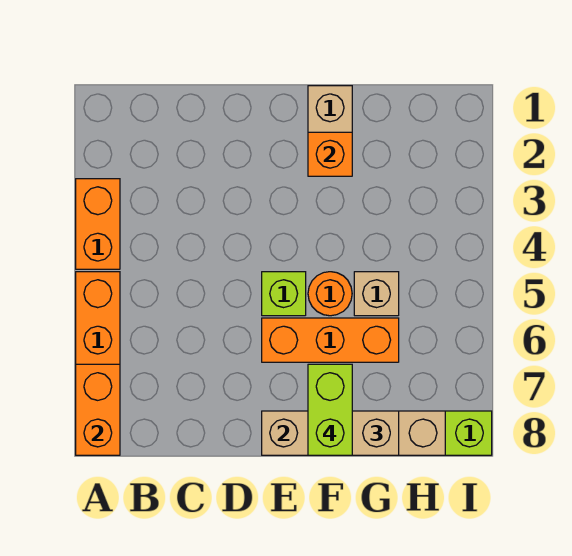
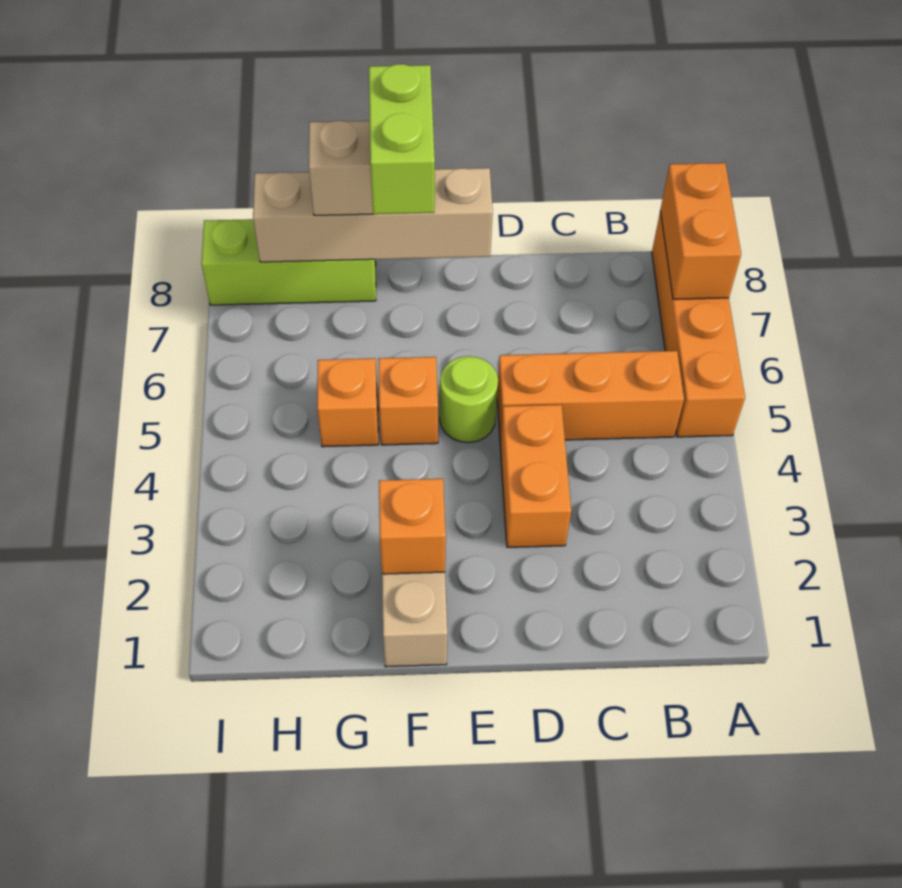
orange brick A3:A4 level 1 -> orange brick D3:D4 level 1
lime brick E5 level 1 -> lime round brick E5 level 1
orange brick E6:G6 level 1 -> orange brick B5:D5 level 1
orange round brick F5 level 1 -> orange brick F5 level 1
tan brick G5 level 1 -> orange brick G5 level 1

